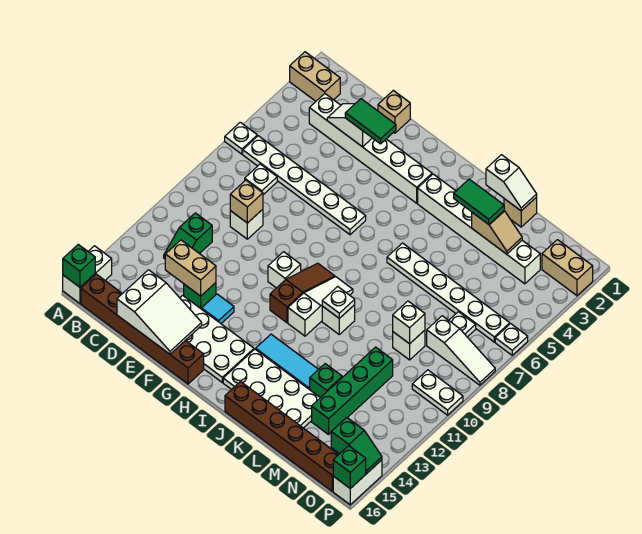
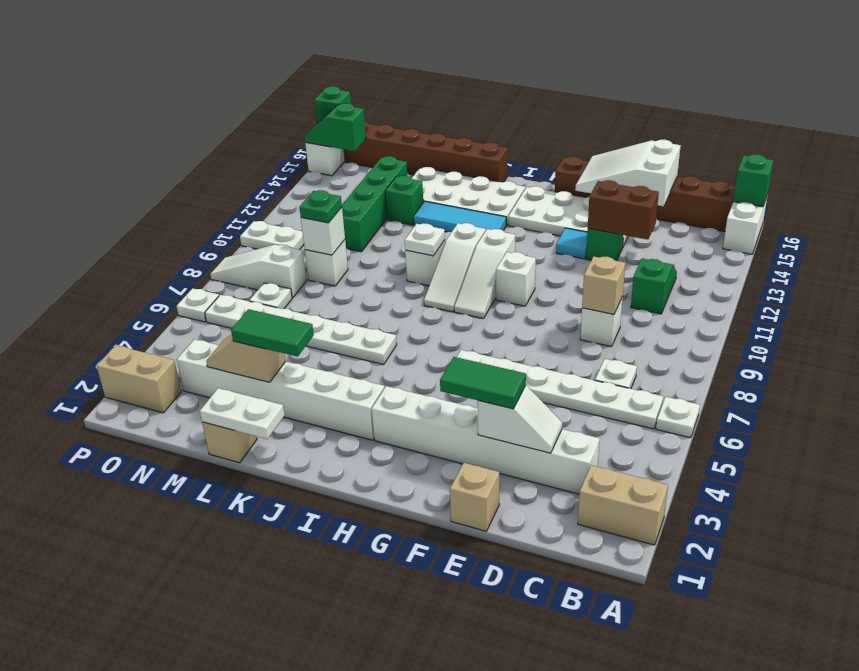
tan brick D13:E13 level 2 -> brown brick D13:E13 level 2
brown slope H9:H11 level 1 top 11 -> white slope H9:H11 level 1 top 11
white slope K1:L1 level 2 top K -> white plate K1:L1 level 2
none -> green plate M9 level 3

